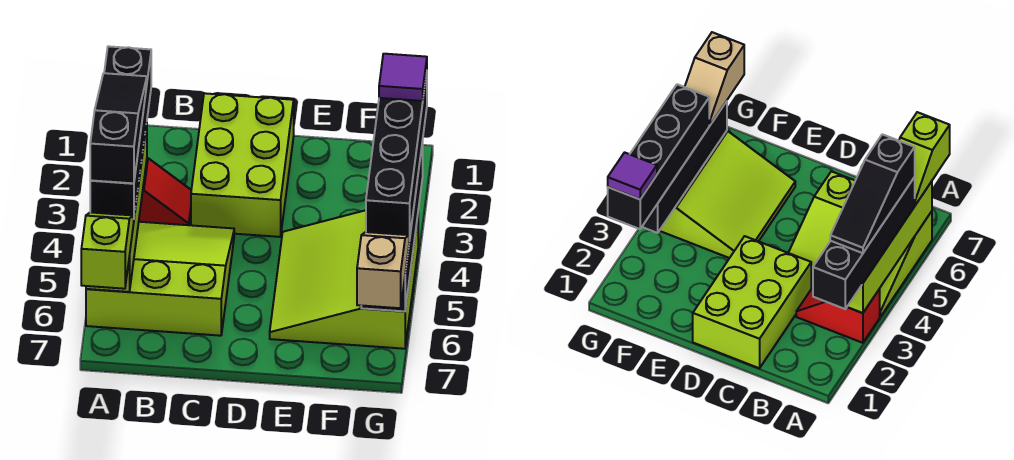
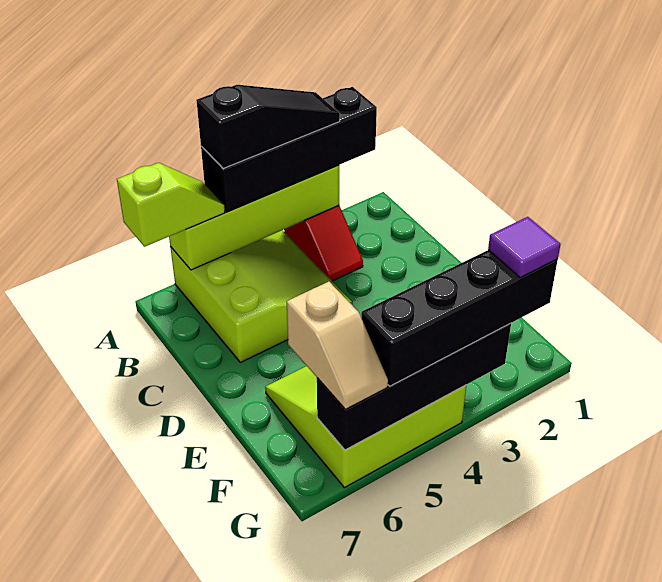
lime brick C1:D3 level 1 -> none
tan slope G6:G7 level 3 top 7 -> tan slope F6:G6 level 3 top F

